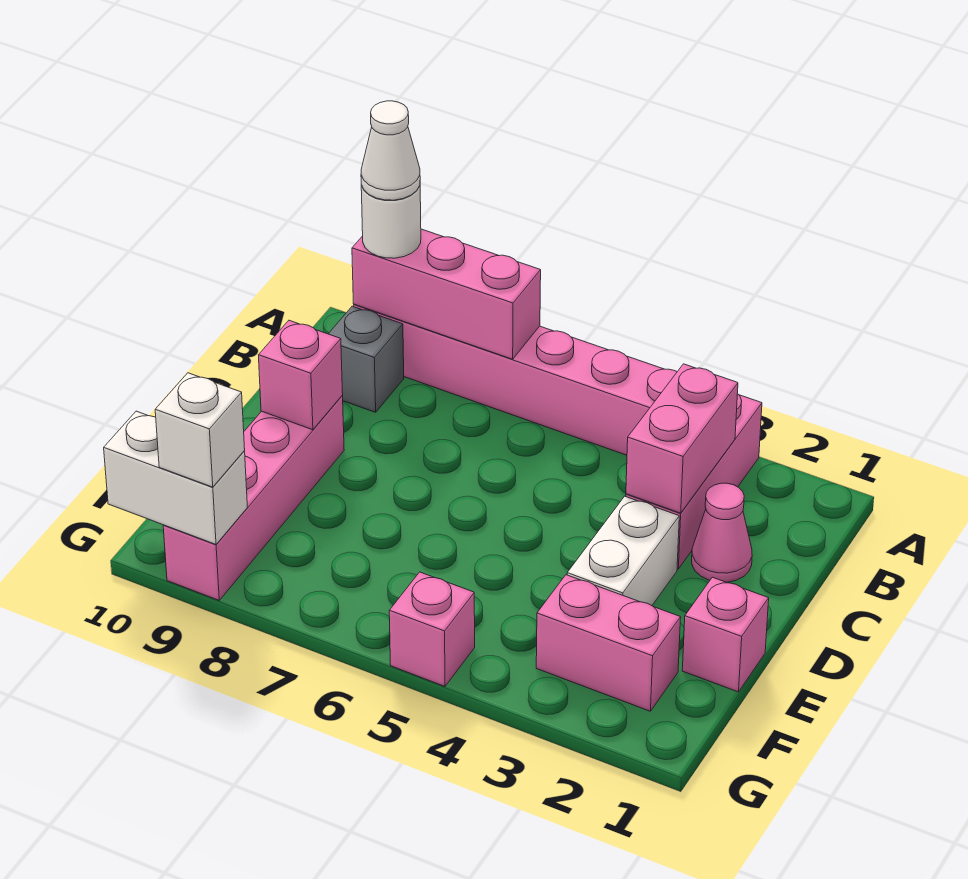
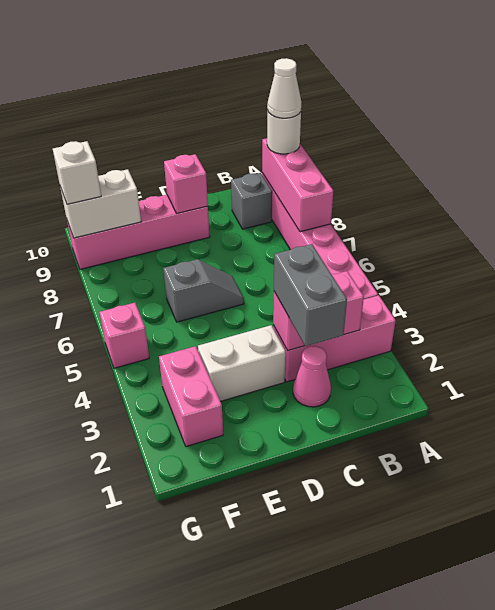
none -> grey brick C2:C3 level 3
none -> grey slope D6:E6 level 1 top E
pink brick E1 level 1 -> none
white brick G9:G10 level 2 -> white brick F9:G9 level 2

